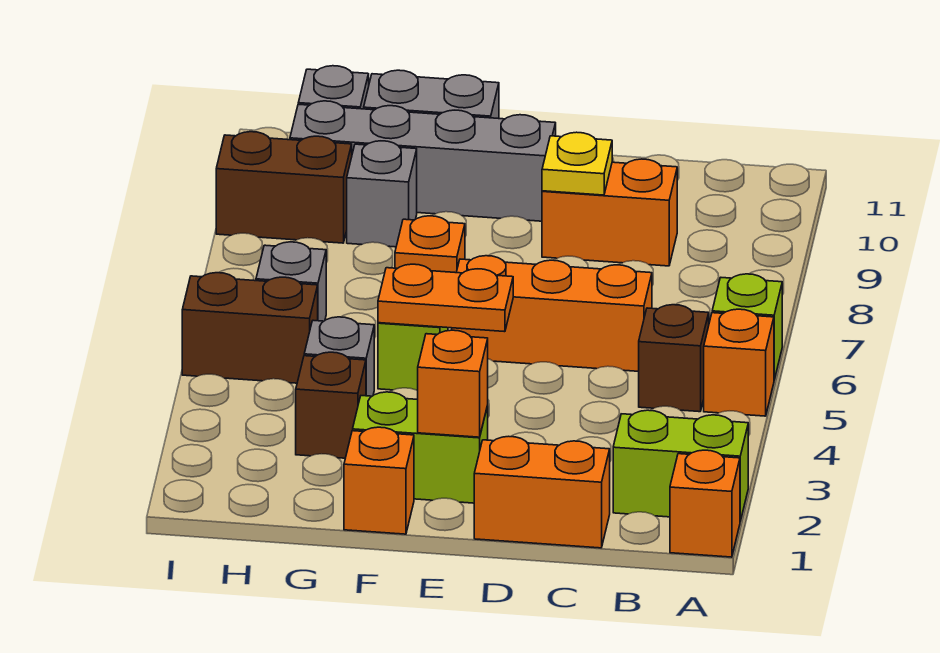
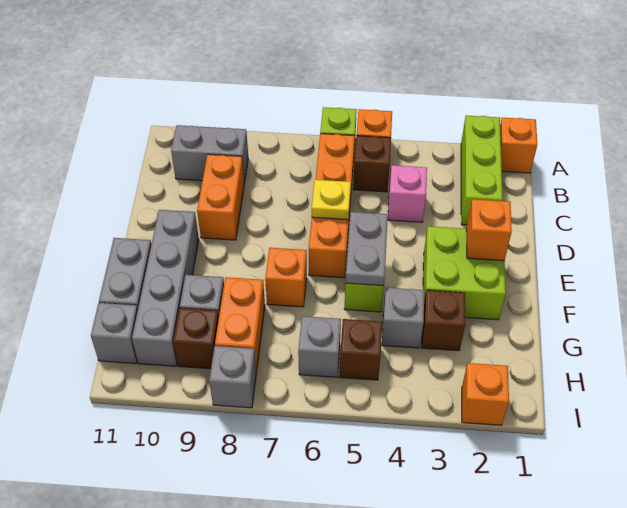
lime brick A2:B2 level 1 -> lime brick A2:C2 level 1
none -> grey brick B9:B10 level 1
orange brick C1:D1 level 1 -> orange brick G8:H8 level 1
none -> pink brick C4 level 1
orange brick C6:E6 level 1 -> orange brick B6:E6 level 1
yellow plate D9 level 2 -> yellow plate D6 level 2
lime brick E2:F2 level 1 -> lime brick E2:F3 level 1
orange plate E5:F5 level 2 -> grey plate E5:F5 level 2
orange brick F1 level 1 -> orange brick I2 level 1
brown brick H5:I5 level 1 -> brown brick H5 level 1
brown brick H9:I9 level 1 -> brown brick H9 level 1
none -> grey brick I8 level 1

